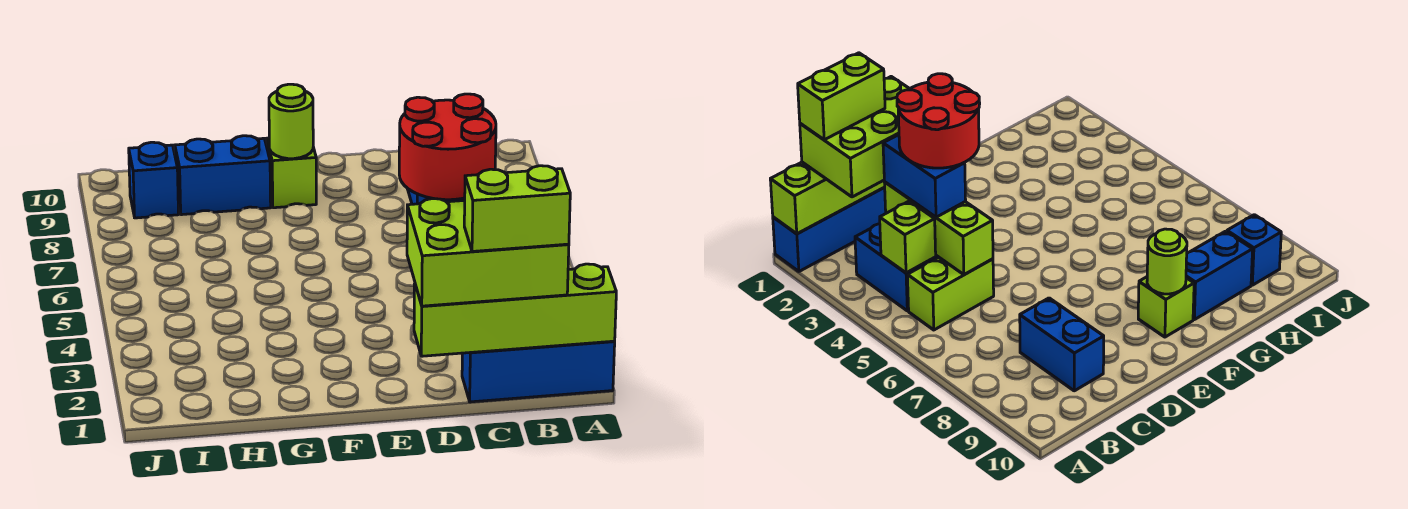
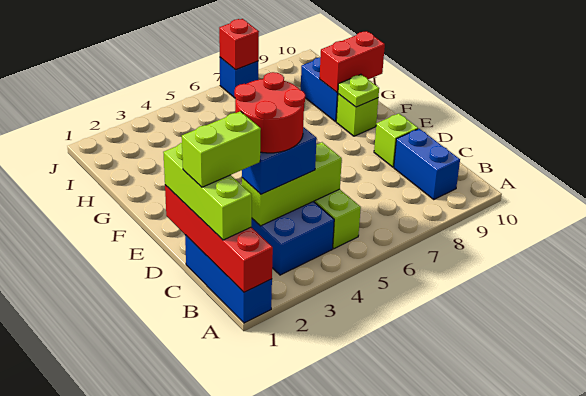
lime brick A1:D1 level 2 -> red brick A1:D1 level 2
lime brick B1:D2 level 3 -> lime brick B1:D1 level 3
lime brick B1:C1 level 4 -> lime brick C1:C2 level 4
lime brick B4 level 2 -> lime brick D9 level 1
blue brick C8:C9 level 1 -> blue brick B9:C9 level 1
lime round brick F9 level 2 -> lime plate F9 level 2
none -> red brick G9:G10 level 2
blue brick I9 level 1 -> blue brick J7 level 1
none -> red brick J7 level 2

